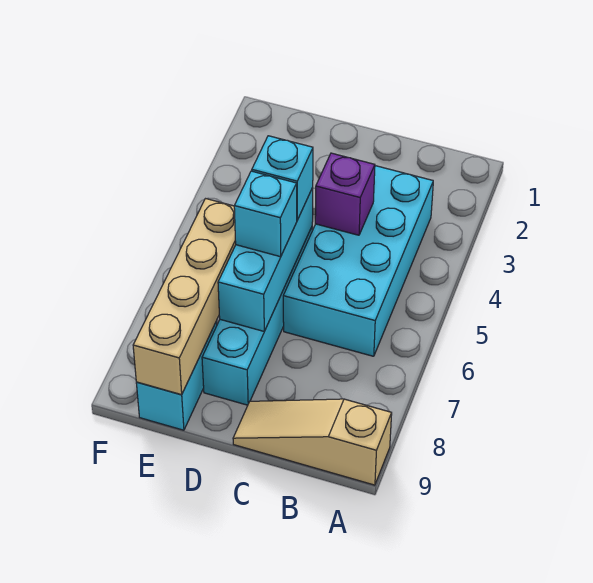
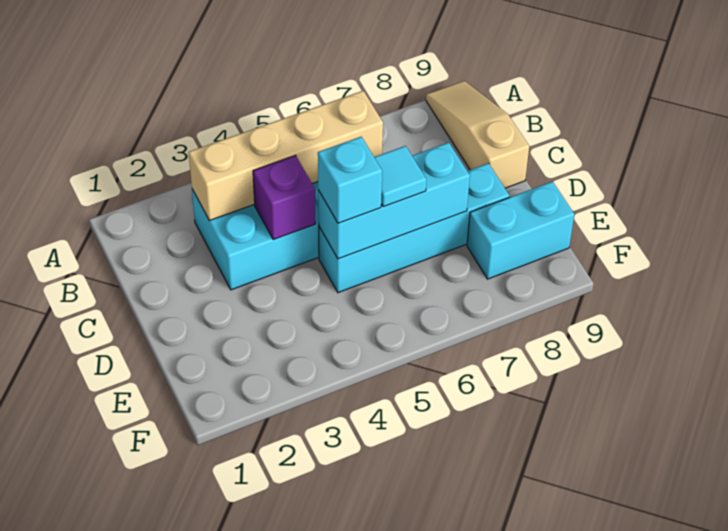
tan slope A9:C9 level 1 top A -> tan slope A9:C9 level 1 top C
cyan brick D6 level 3 -> cyan tile D6 level 3
tan brick E6:E9 level 2 -> tan brick B3:B6 level 2

